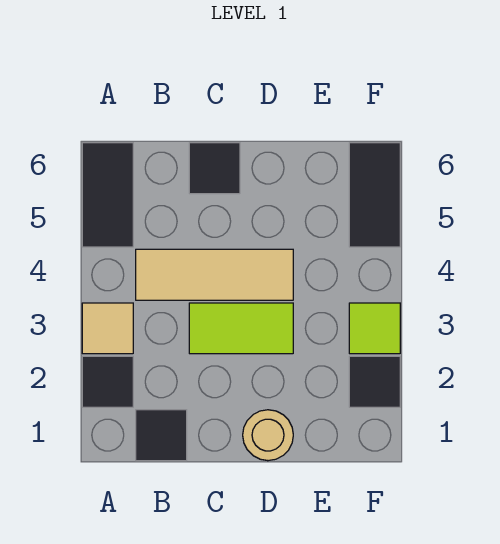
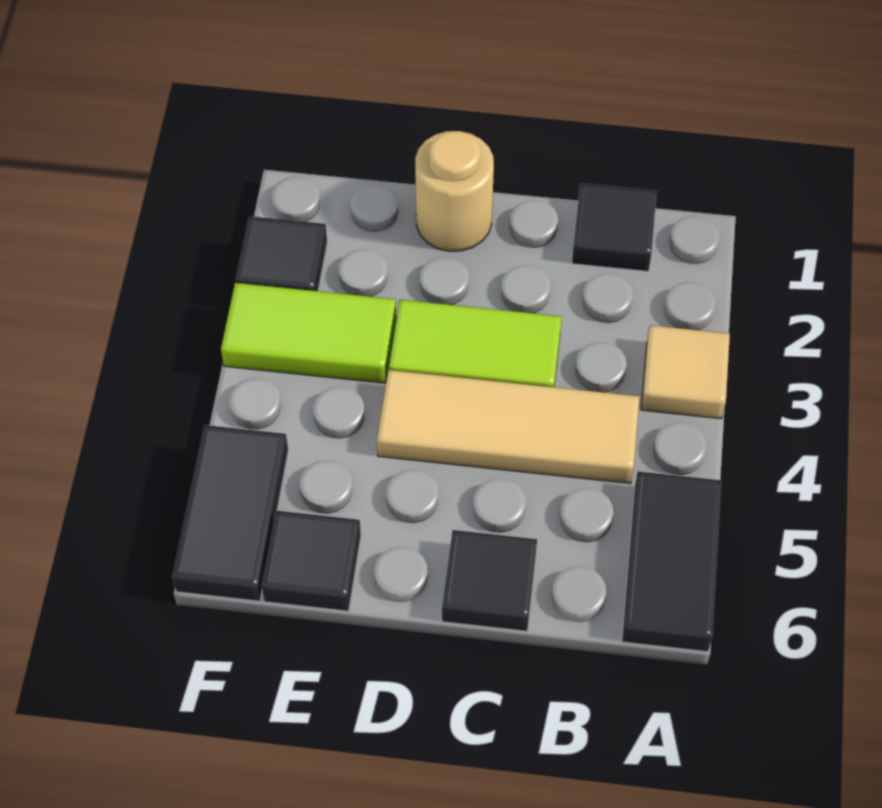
black tile A2 level 1 -> black tile E6 level 1
lime tile F3 level 1 -> lime tile E3:F3 level 1

